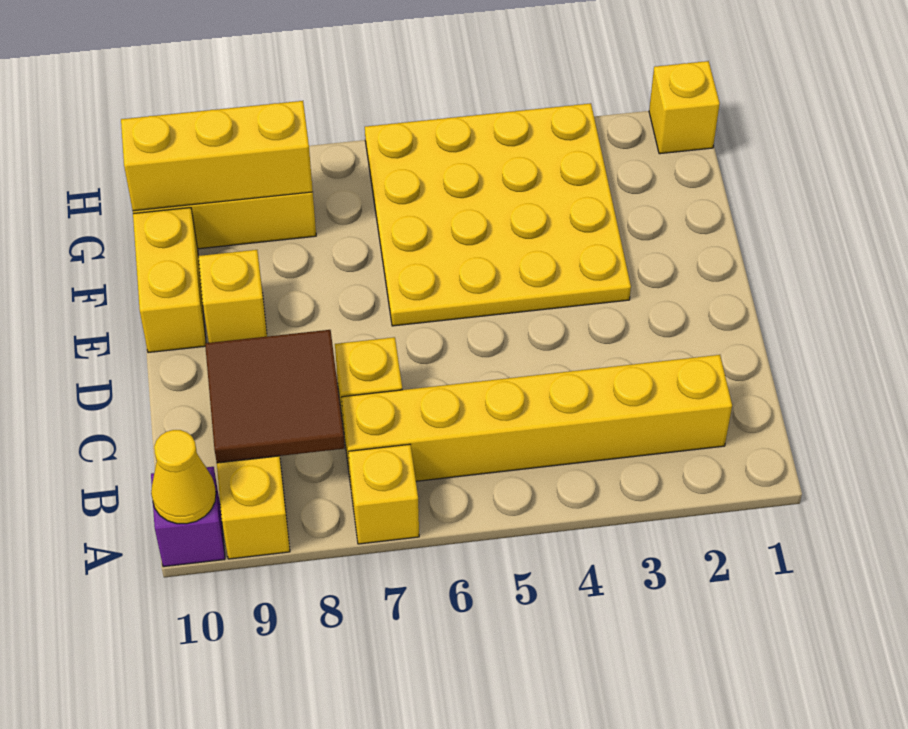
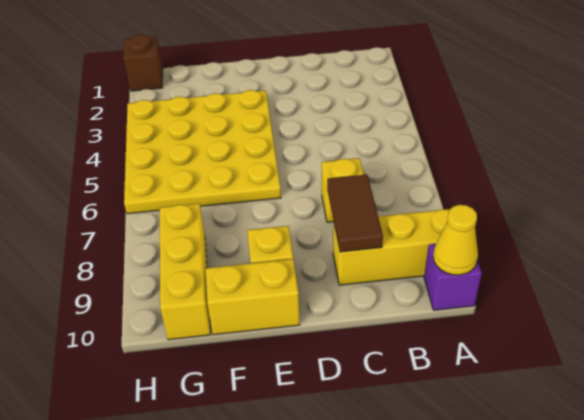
yellow brick A7 level 1 -> none
yellow brick B2:B7 level 1 -> none
brown tile B8:C9 level 2 -> brown tile C8:C9 level 2
yellow brick G8:G10 level 2 -> none
yellow brick H1 level 1 -> brown brick H1 level 1

